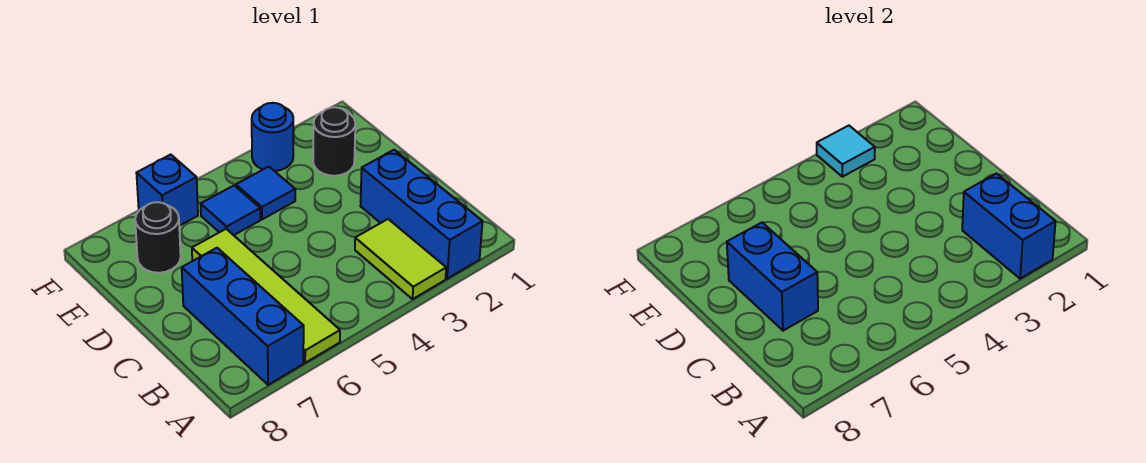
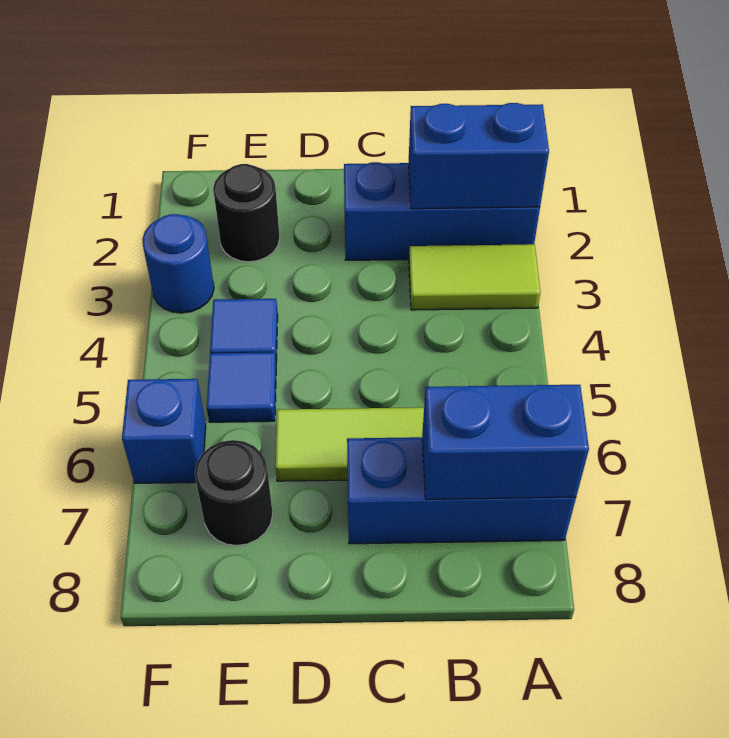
blue brick C7:D7 level 2 -> blue brick A7:B7 level 2
cyan tile F3 level 2 -> none

